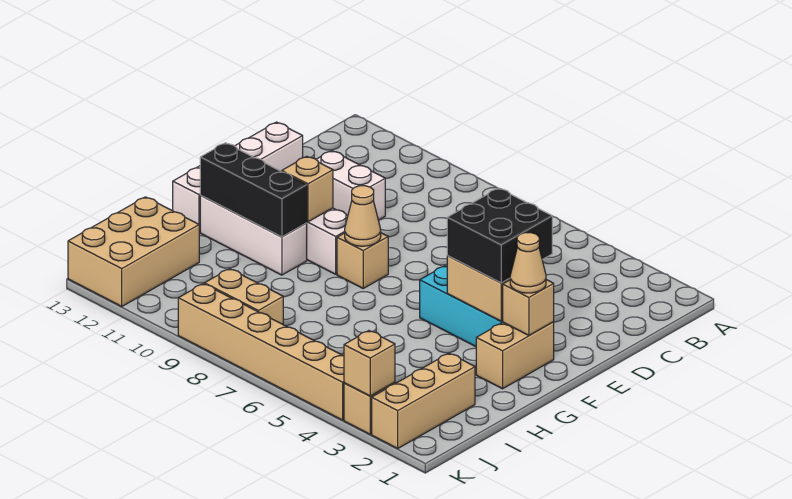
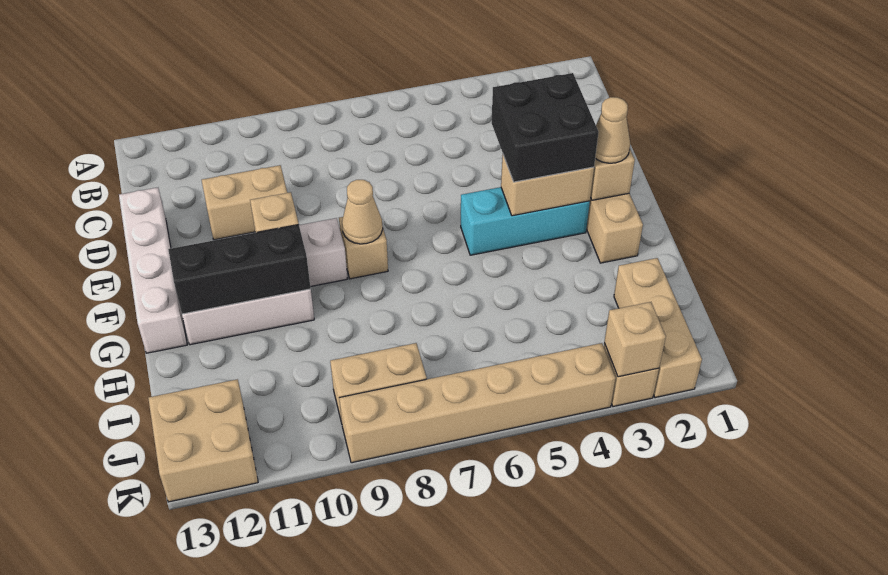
white brick D10:D11 level 1 -> tan brick D10:D11 level 1
tan brick I12:K13 level 1 -> tan brick J12:K13 level 1

